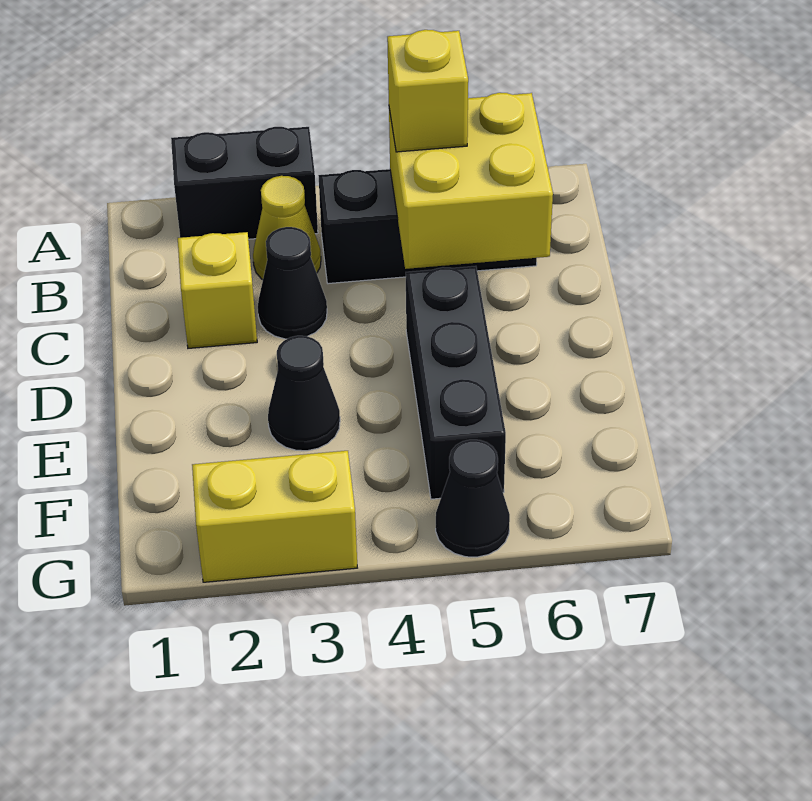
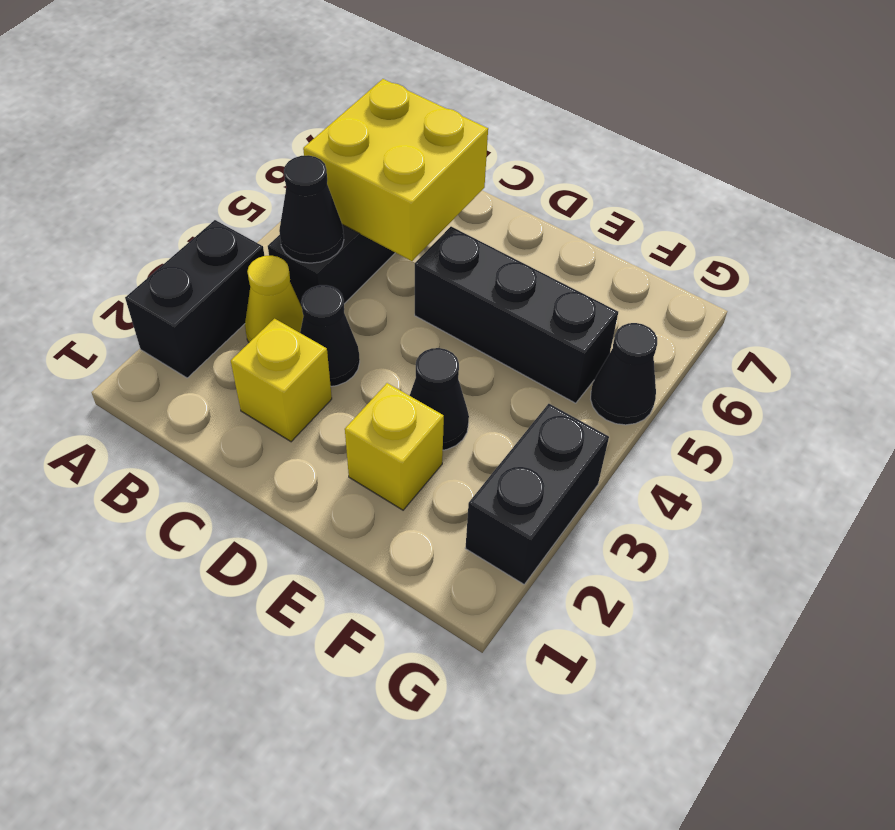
none -> black cone B4 level 2
yellow brick B5 level 3 -> yellow brick E2 level 1
yellow brick G2:G3 level 1 -> black brick G2:G3 level 1

